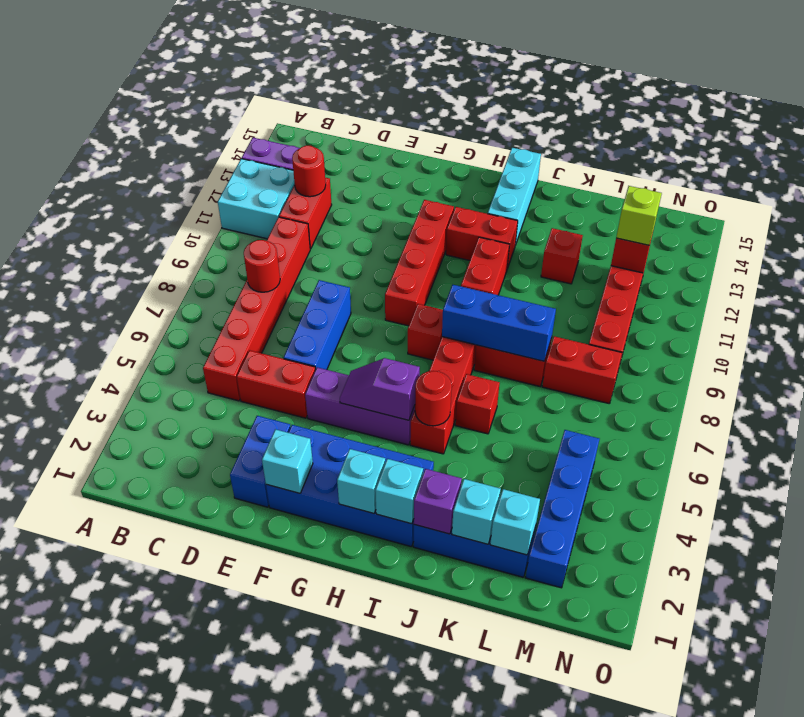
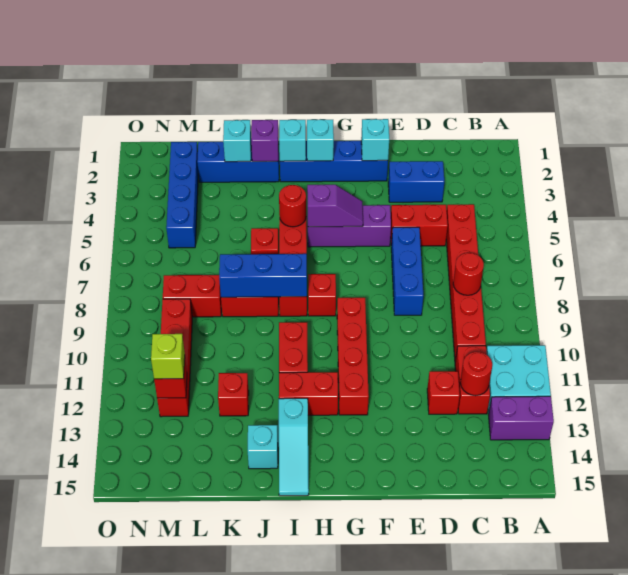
none -> red brick D12 level 1
blue brick E2:E3 level 1 -> blue brick D3:E3 level 1
blue brick F2:I3 level 1 -> blue brick F2:I2 level 1
cyan brick I13:I15 level 1 -> cyan slope I13:I15 level 1 top 13
cyan brick L2 level 2 -> cyan brick J14 level 1

